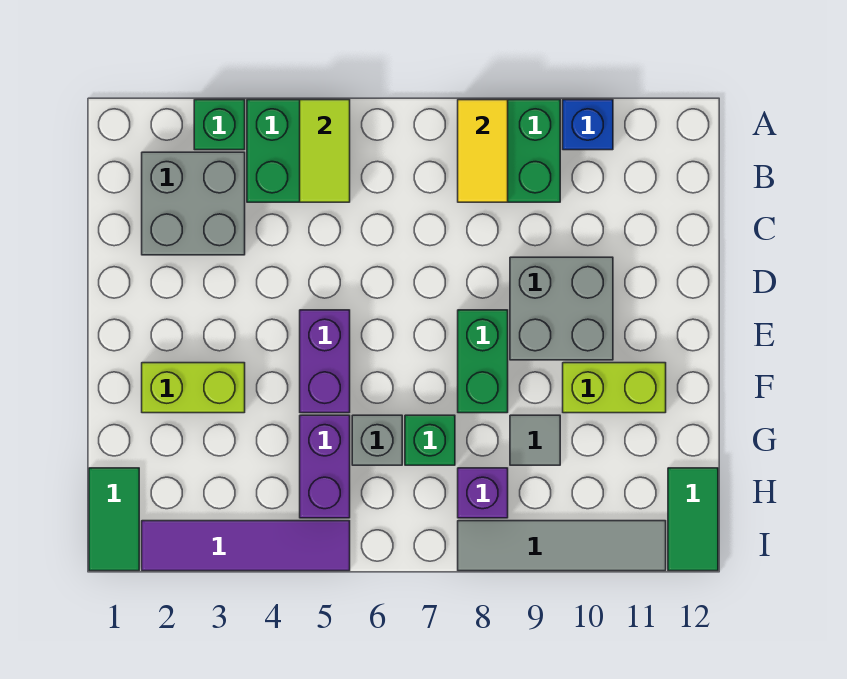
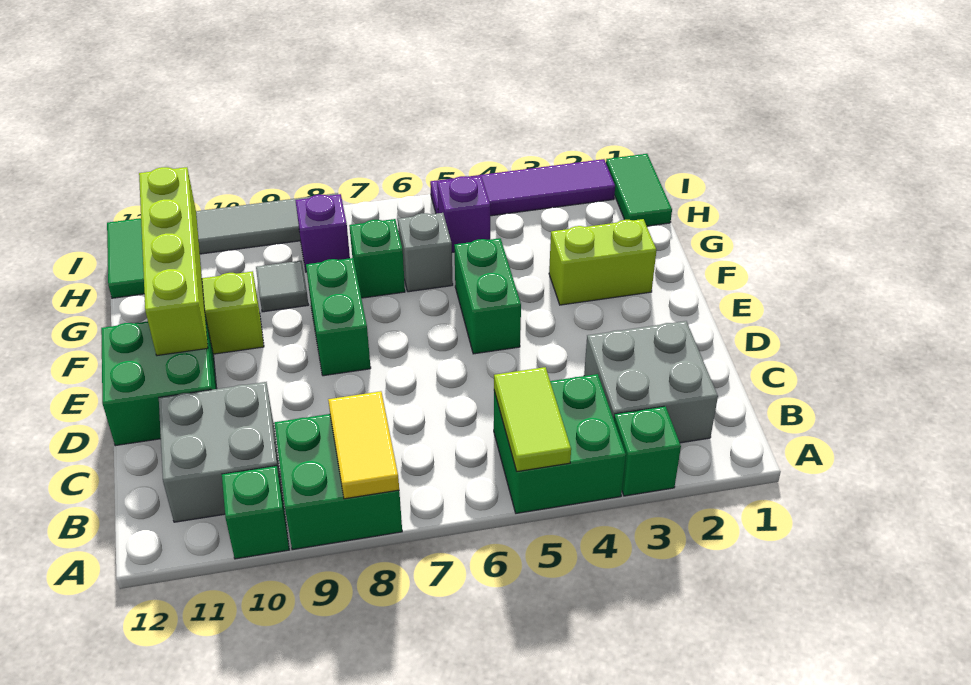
blue brick A10 level 1 -> green brick A10 level 1
grey brick D9:E10 level 1 -> grey brick B10:C11 level 1
none -> green brick D11:E12 level 1
purple brick E5:F5 level 1 -> green brick E5:F5 level 1
none -> lime brick E11:H11 level 2
purple brick G5:H5 level 1 -> purple brick H5 level 1

